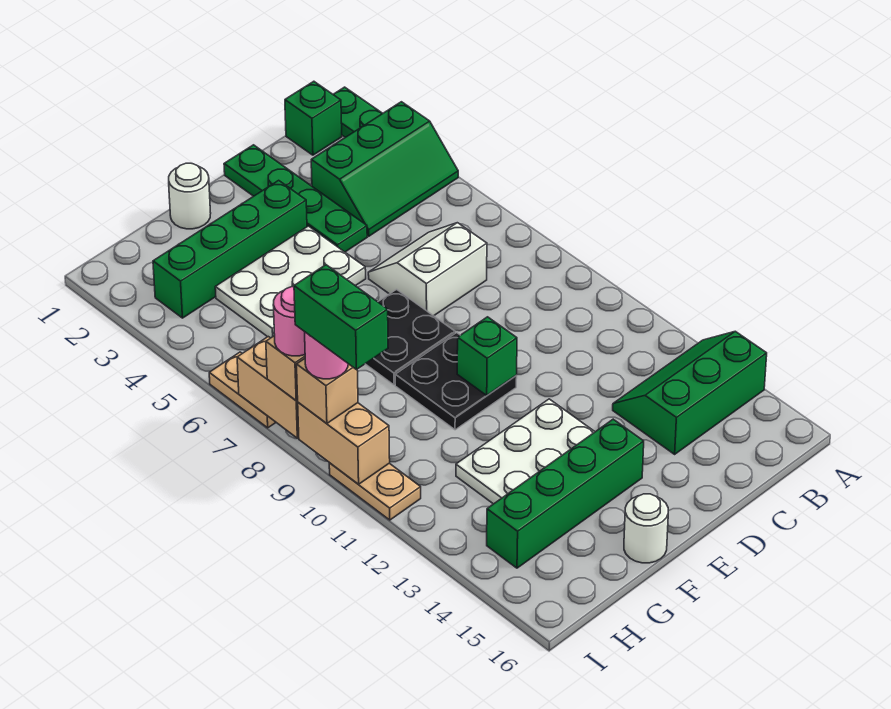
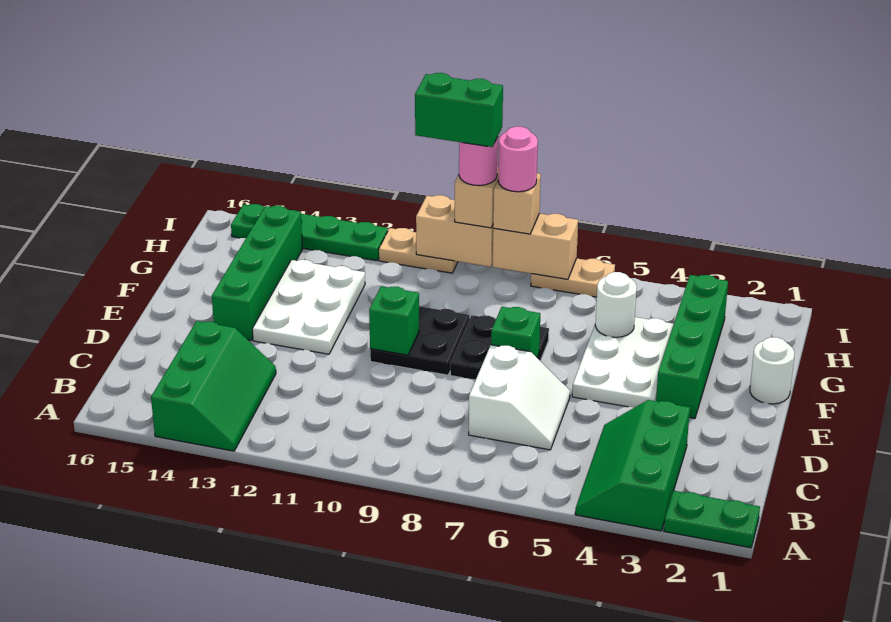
green brick B1 level 1 -> green brick E7 level 2
green plate D1:D4 level 1 -> green plate I12:I15 level 1
white round brick F16 level 1 -> white round brick G5 level 2

